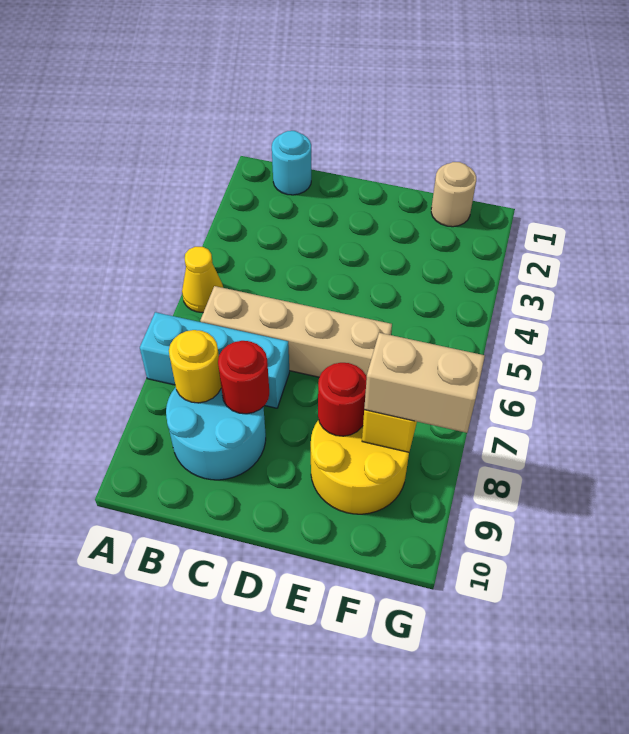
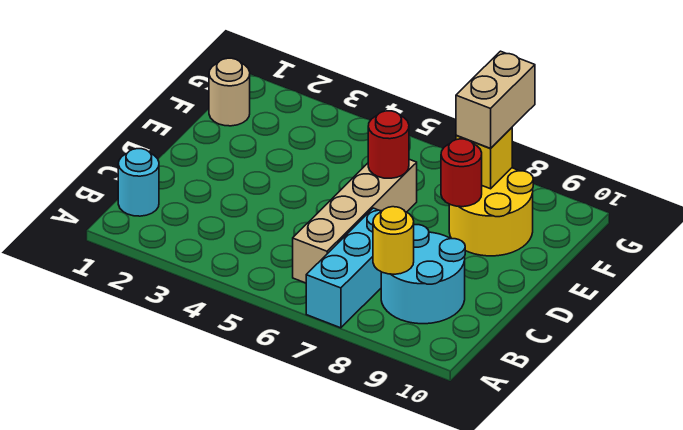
yellow cone A5 level 1 -> none
red round brick C8 level 2 -> red round brick E6 level 2

